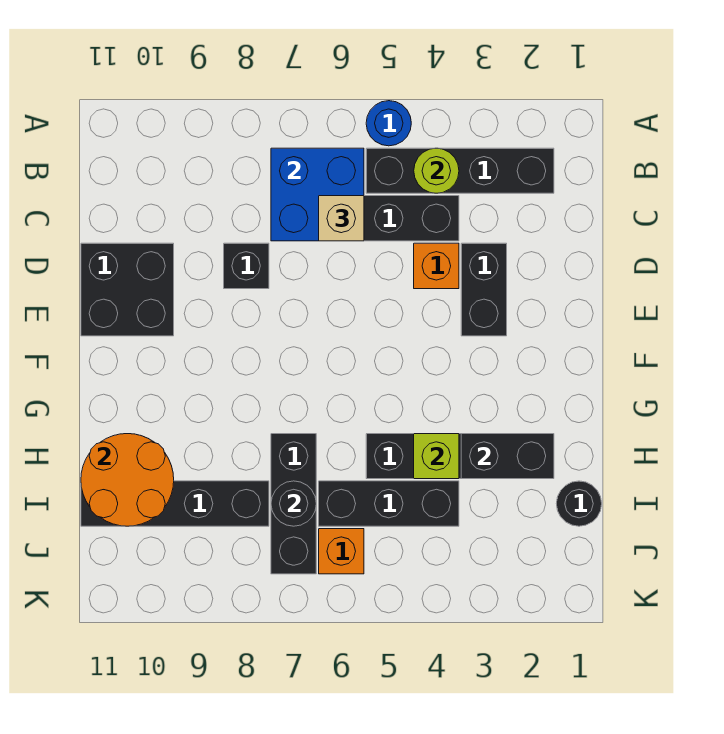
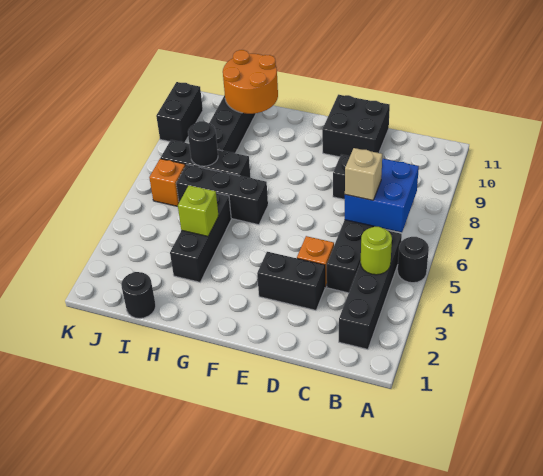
blue round brick A5 level 1 -> black round brick A5 level 1
black brick H2:H3 level 2 -> black brick K9:K10 level 1
black brick I4:I6 level 1 -> black brick G6:I6 level 1

